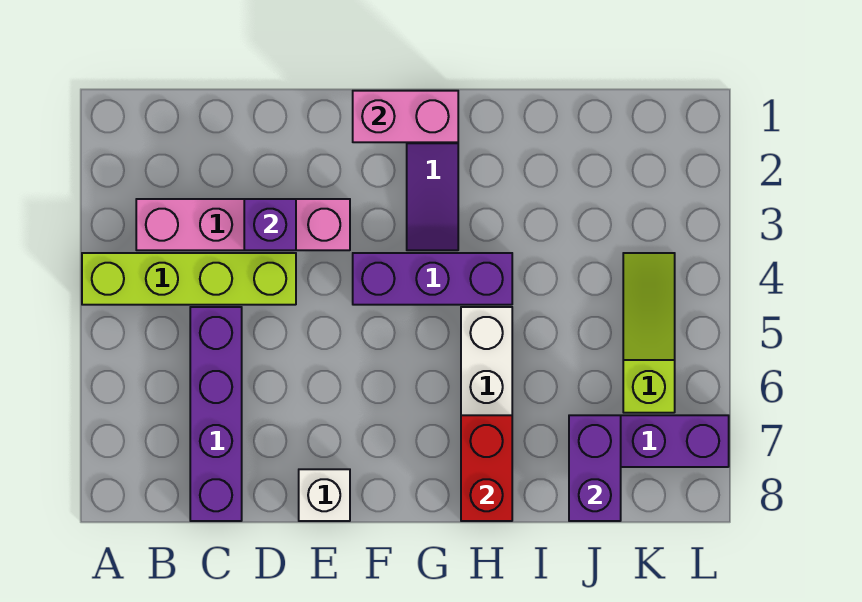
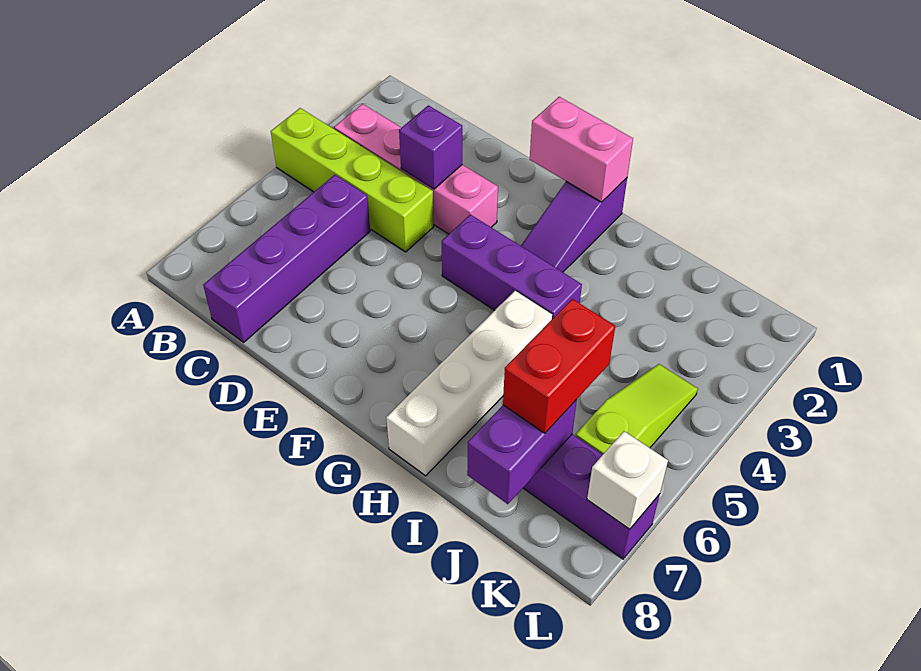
white brick E8 level 1 -> white brick L7 level 2
red brick H7:H8 level 2 -> red brick J6:J7 level 3

